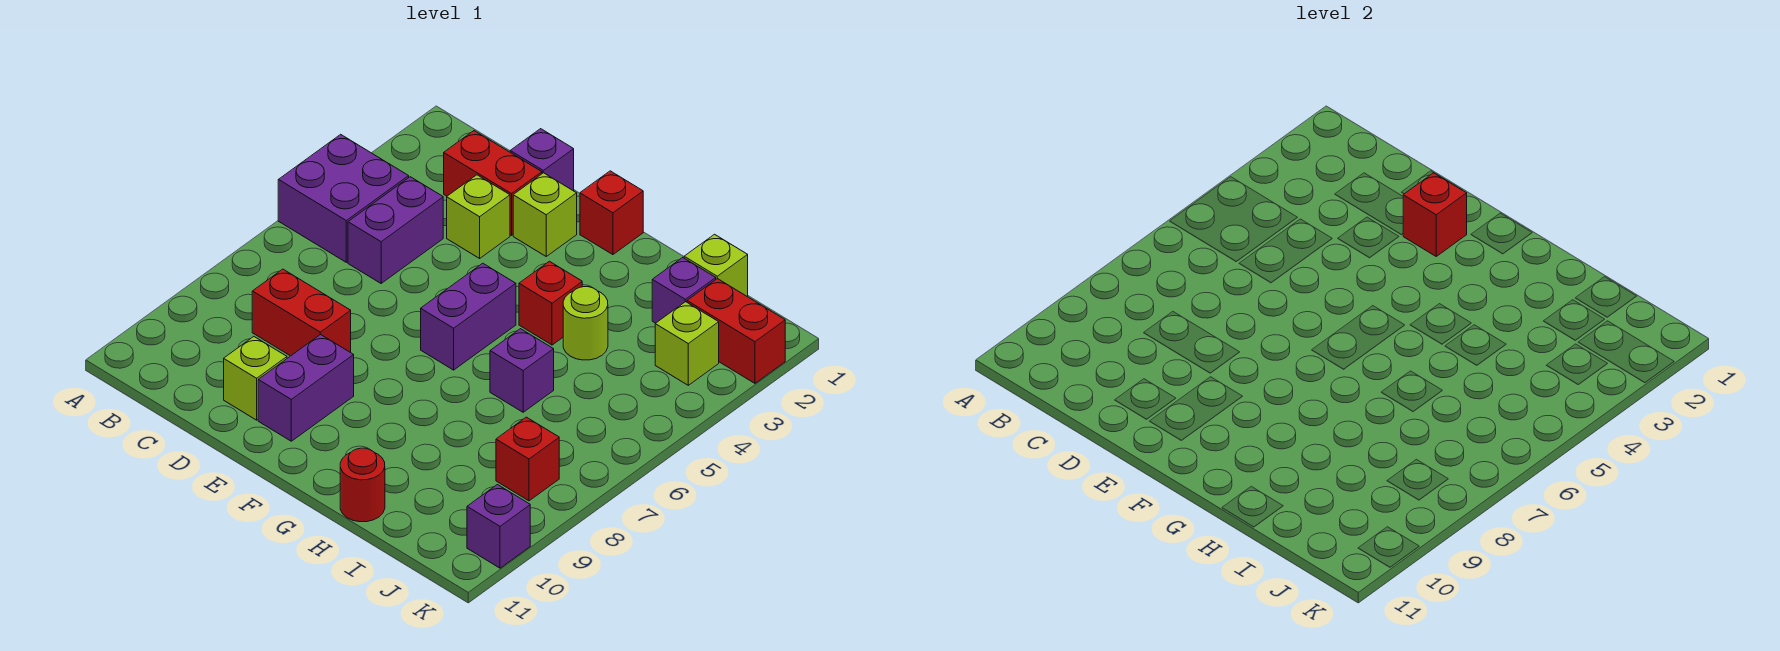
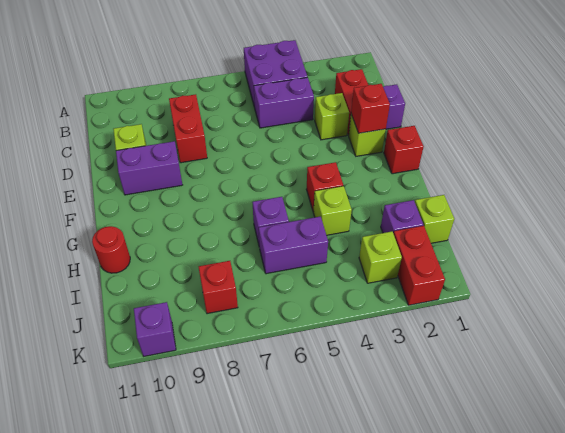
purple brick F5:F6 level 1 -> purple brick I5:I6 level 1
lime round brick H4 level 1 -> lime brick H4 level 1

